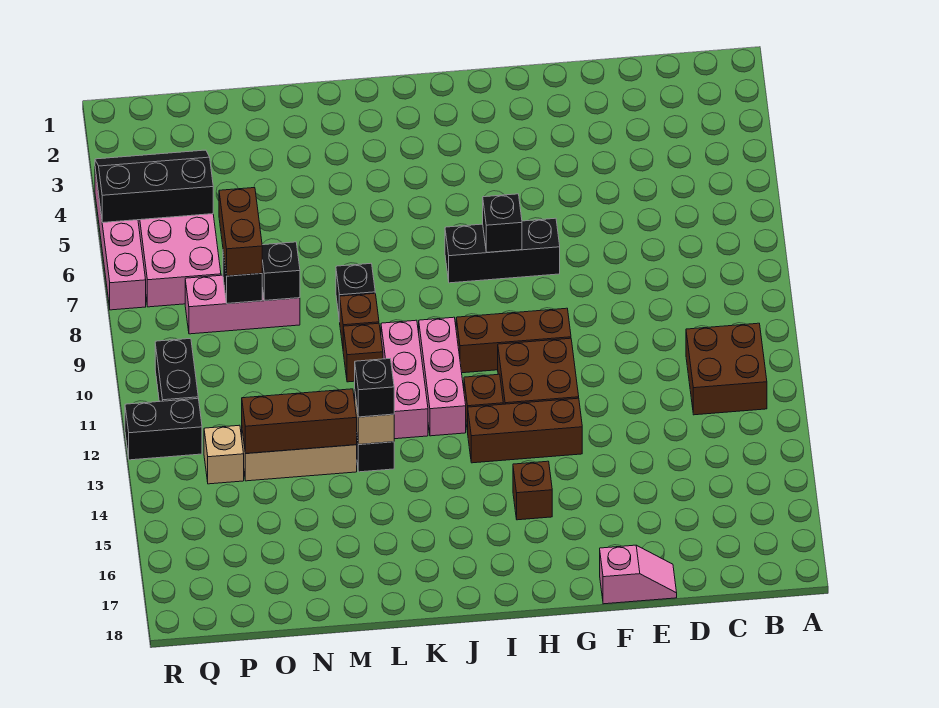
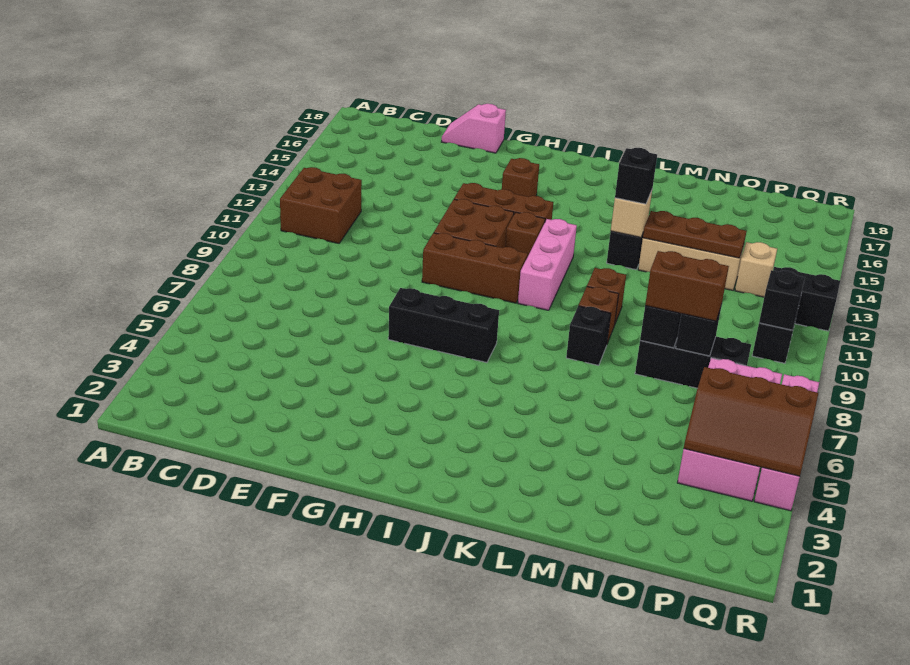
black brick H7 level 2 -> black brick Q10 level 2
pink brick K10:K12 level 1 -> none
brown brick M13:O13 level 2 -> brown plate M13:O13 level 2
pink brick N8:P8 level 1 -> black brick N8:P8 level 1
brown brick O7:O8 level 3 -> brown brick N8:O8 level 3
black slope P4:R5 level 2 top 5 -> brown slope P4:R5 level 2 top 5

